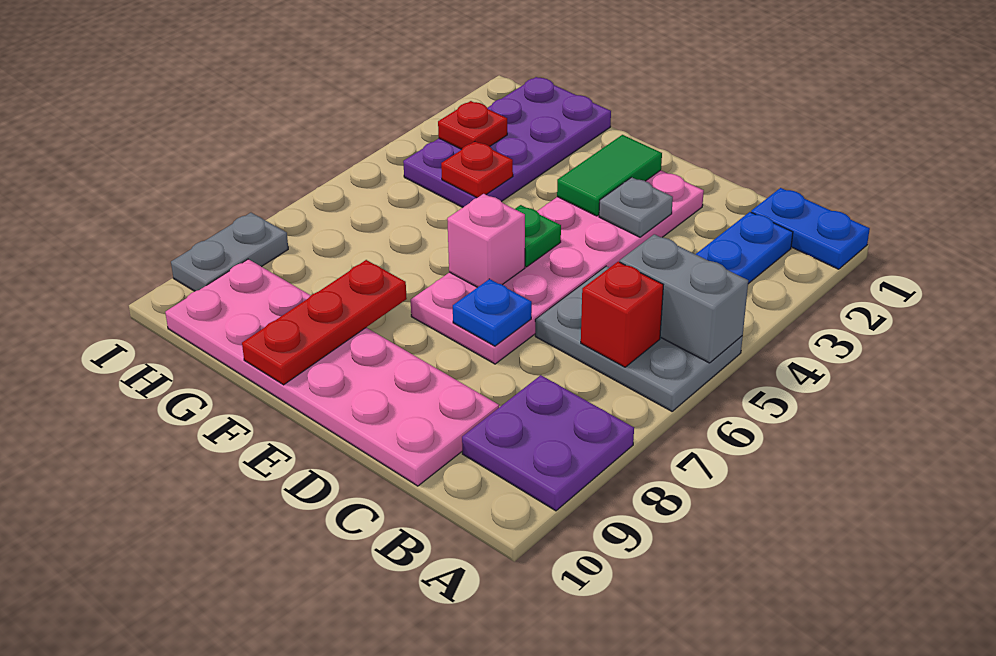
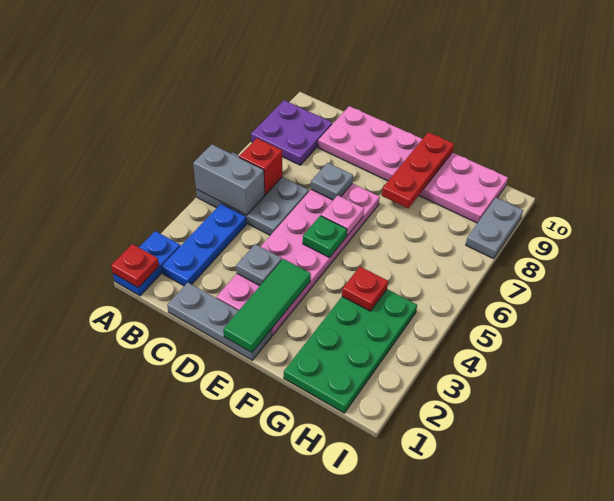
blue plate A1:B1 level 1 -> blue plate A1:A2 level 1
none -> grey plate C1:E1 level 1
blue plate D7 level 2 -> grey plate D7 level 2
green tile E2:E3 level 2 -> green tile E1:E3 level 2
pink brick E6 level 2 -> pink plate E6 level 2
purple plate G1:H4 level 1 -> green plate G1:H4 level 1
red plate H3 level 2 -> red plate A1 level 2

